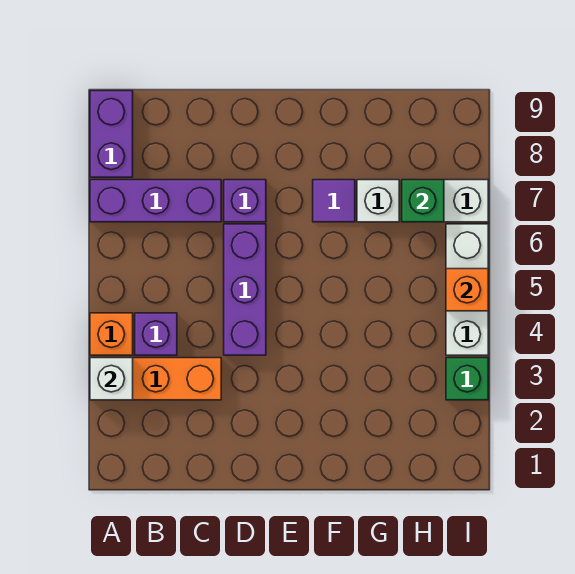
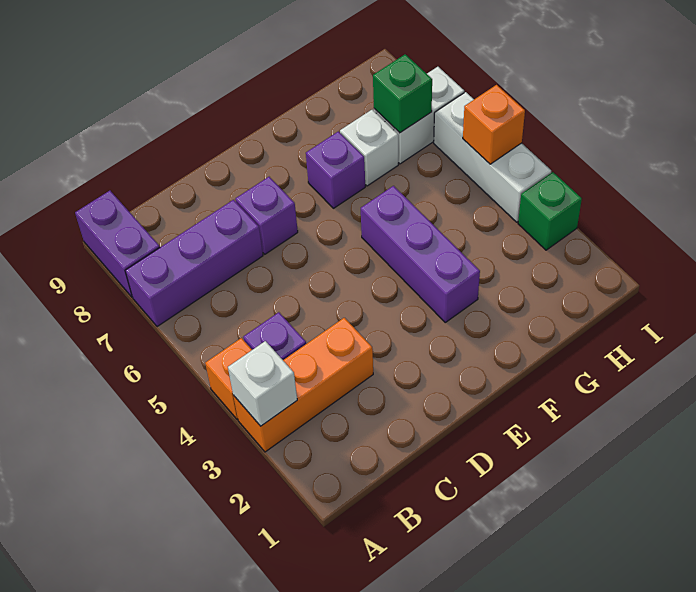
purple brick D4:D6 level 1 -> purple brick F3:F5 level 1
purple tile F7 level 1 -> purple brick F7 level 1

